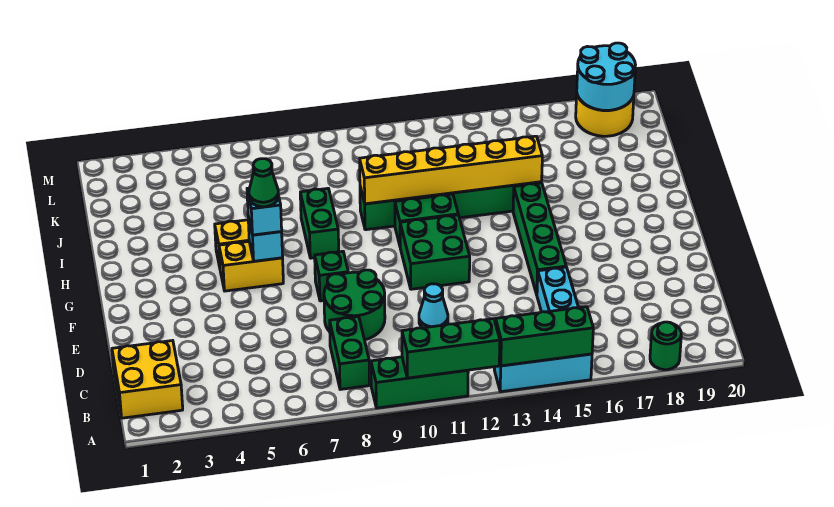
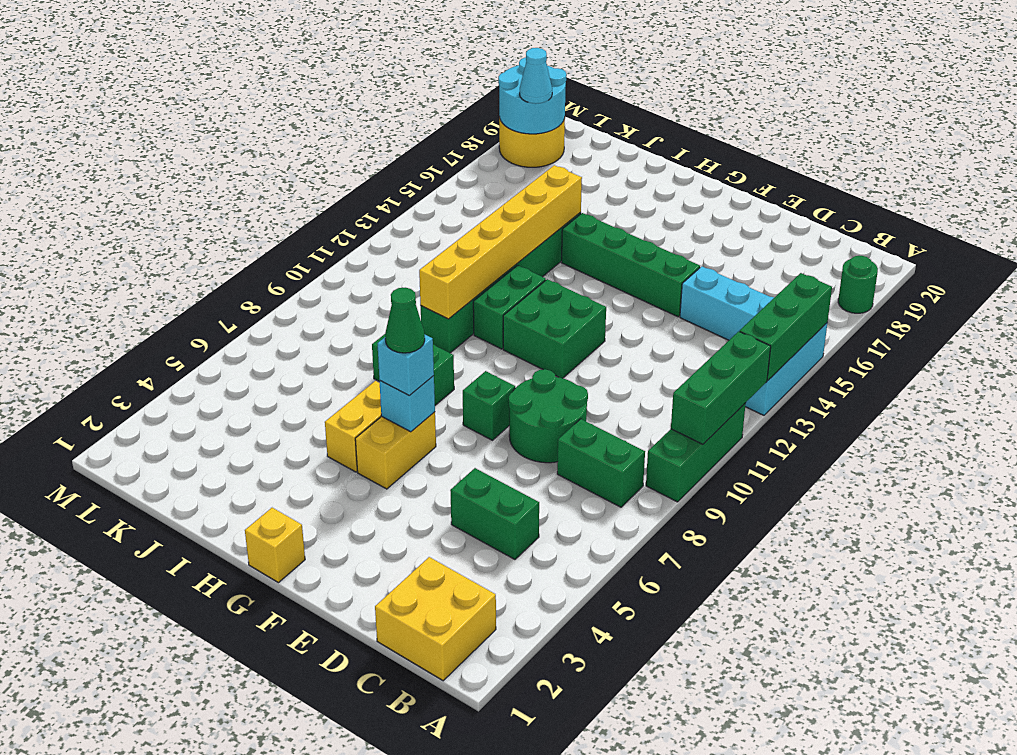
none -> green brick C5:D5 level 1
cyan cone D11 level 1 -> cyan cone L18 level 3
none -> yellow brick G1 level 1

